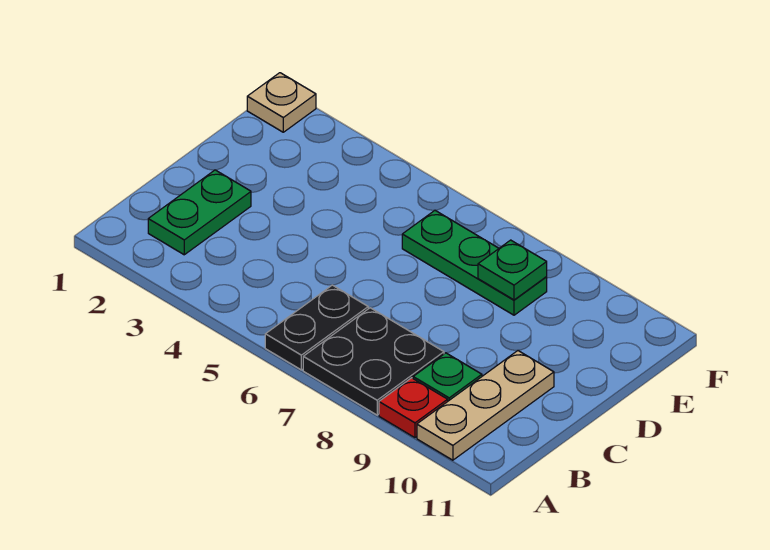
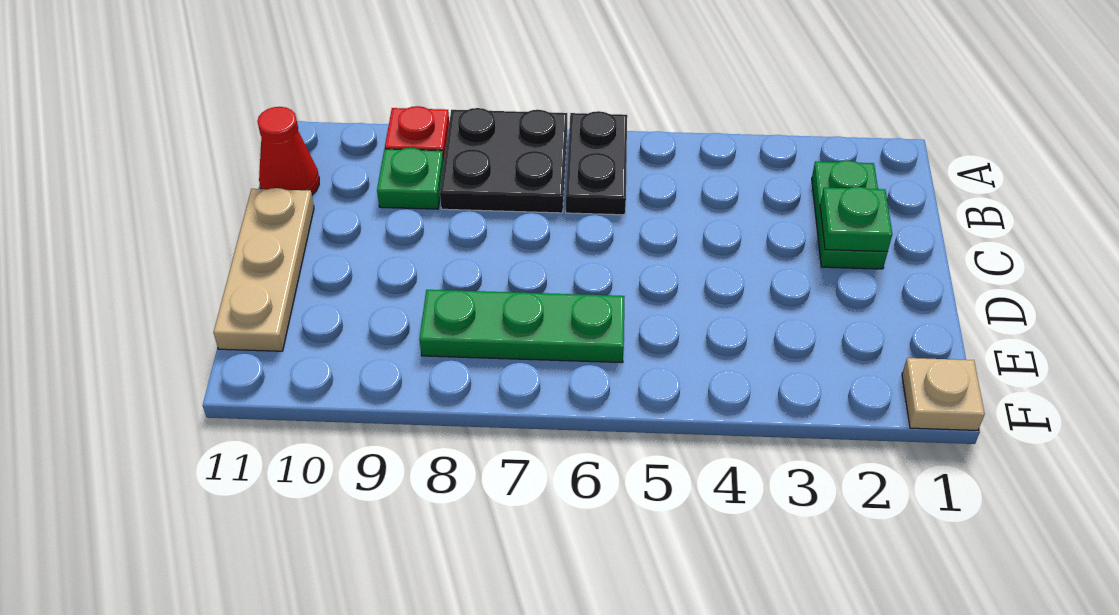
tan plate A10:C10 level 1 -> tan plate C11:E11 level 1
none -> red cone B11 level 1
green plate E8 level 2 -> green plate C2 level 2

